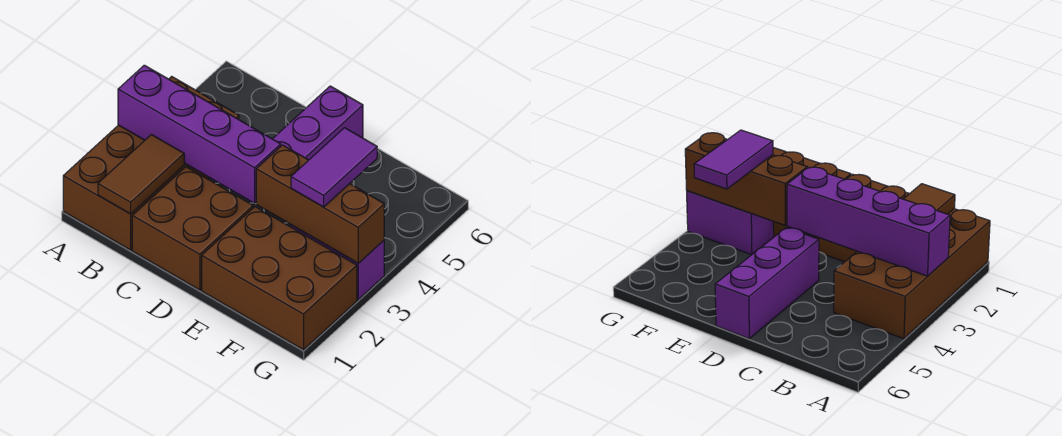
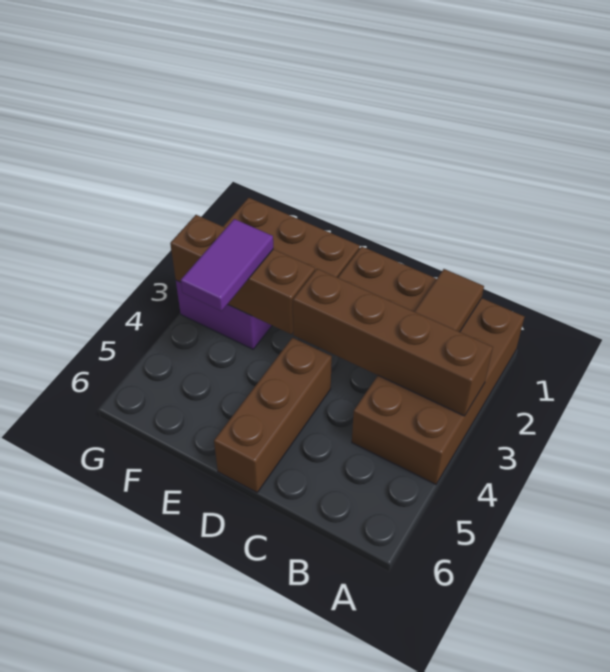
purple brick A3:D3 level 2 -> brown brick A3:D3 level 2
purple brick D4:D6 level 1 -> brown brick D4:D6 level 1

